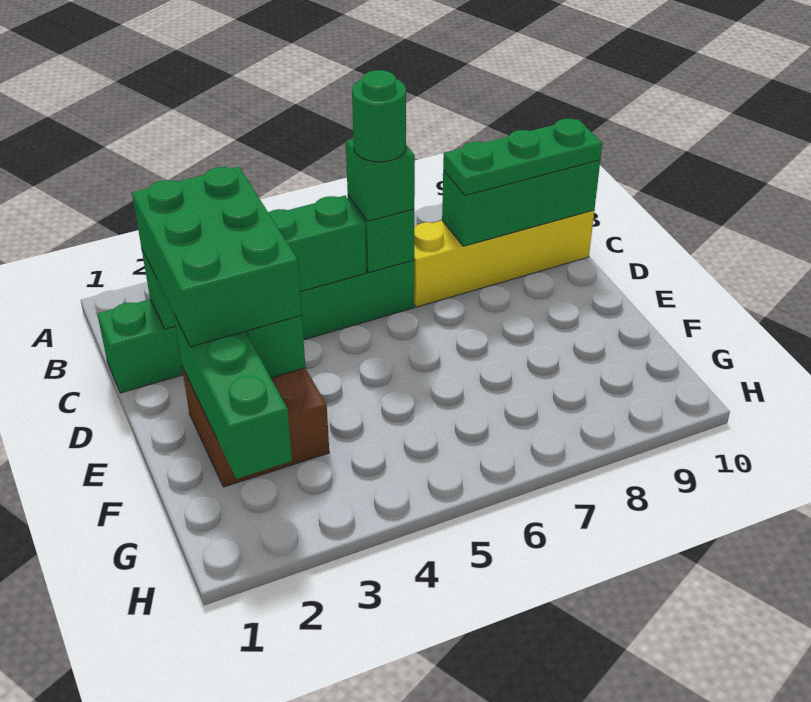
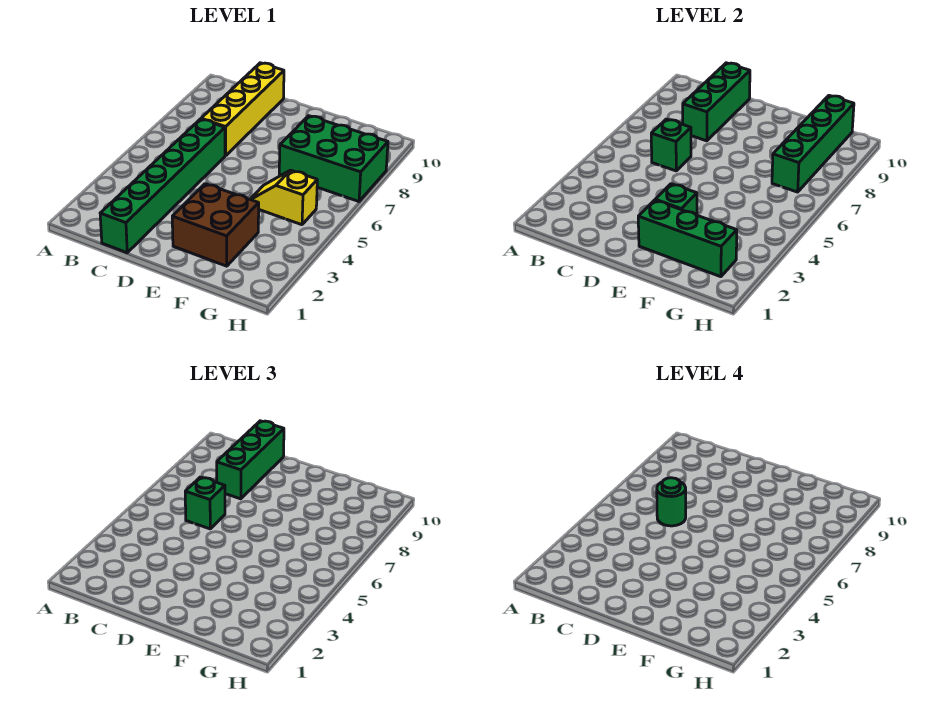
green brick C2:C5 level 2 -> green brick G7:G10 level 2
green brick C2:E3 level 3 -> green brick F7:H8 level 1
green plate C8:C10 level 3 -> green brick C8:C10 level 3
none -> yellow slope F5:G5 level 1 top G

